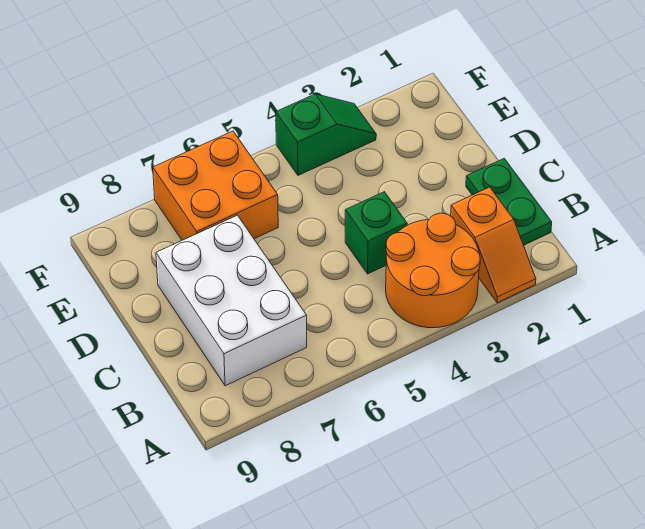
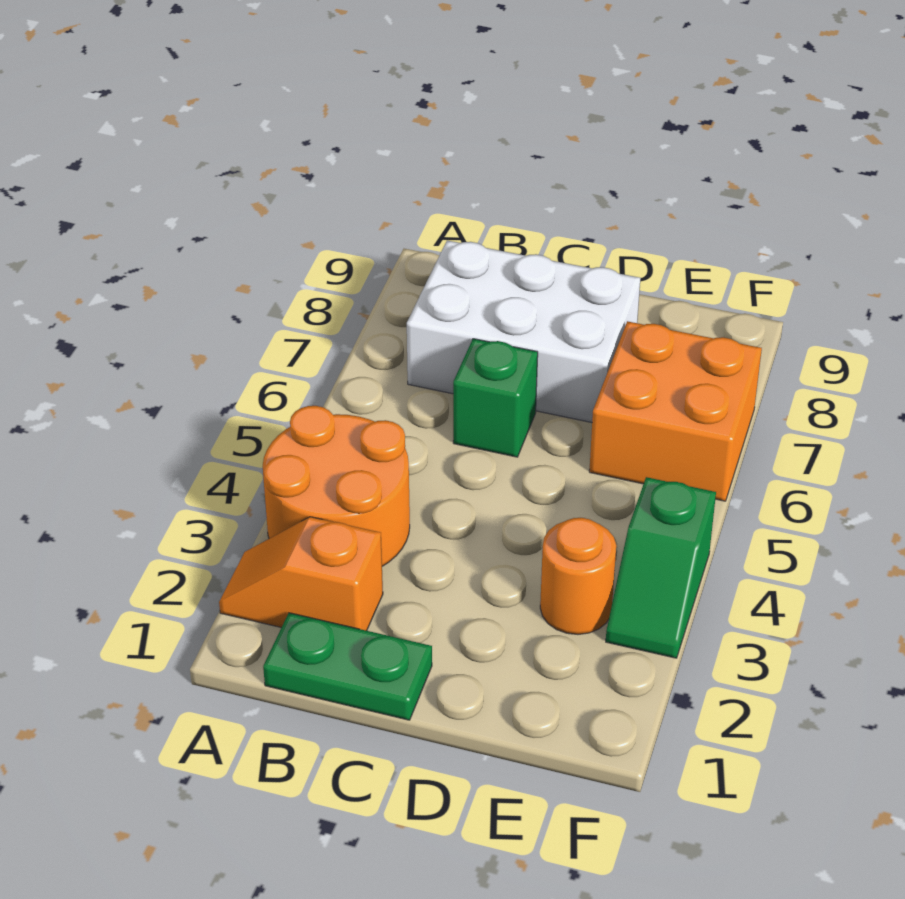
green brick C4 level 1 -> green brick C6 level 1
none -> orange round brick E3 level 1

